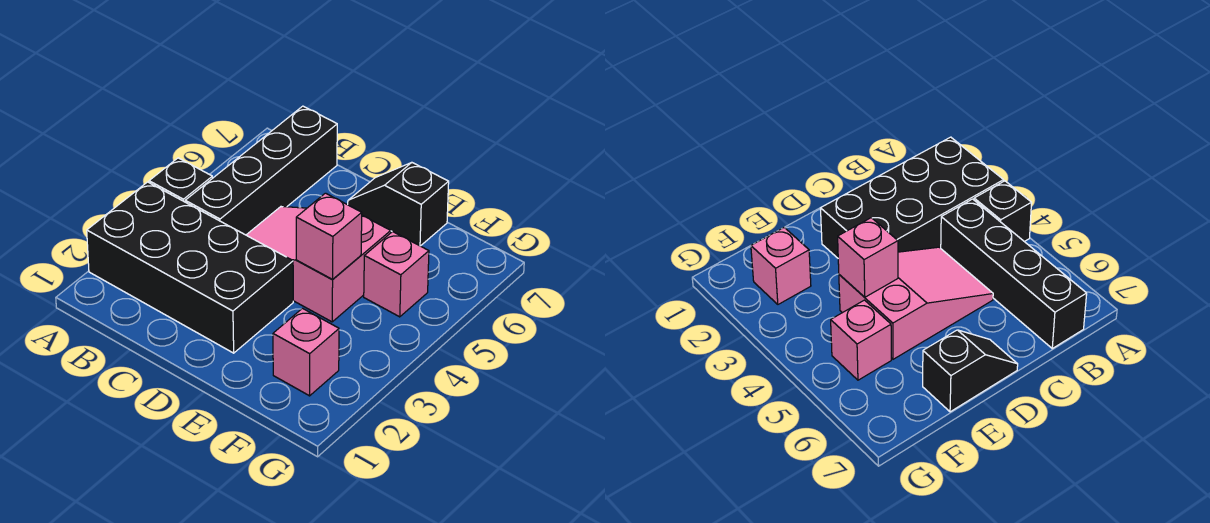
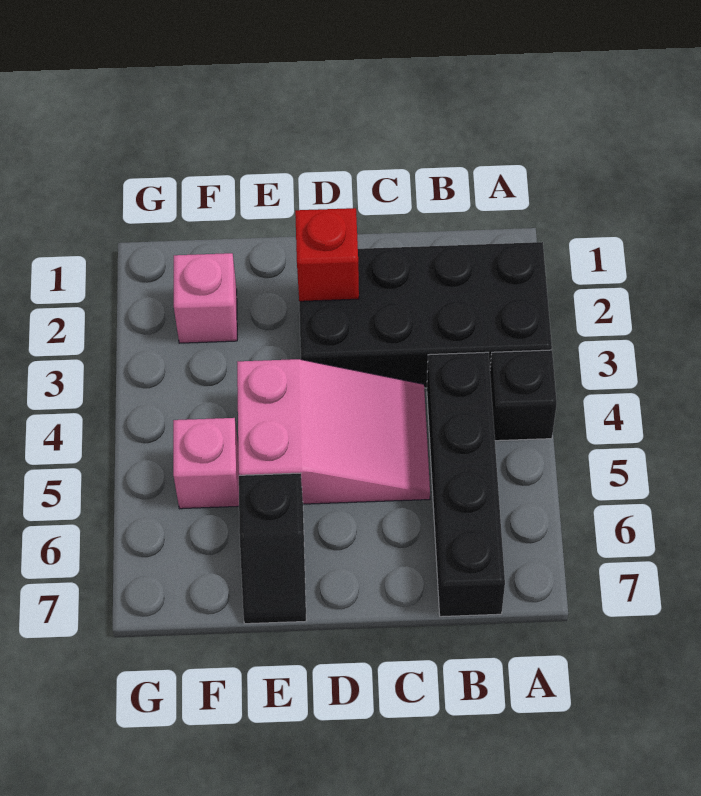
none -> red brick D2 level 2
black slope D7:E7 level 1 top E -> black slope E6:E7 level 1 top 6
pink brick E4 level 2 -> none

